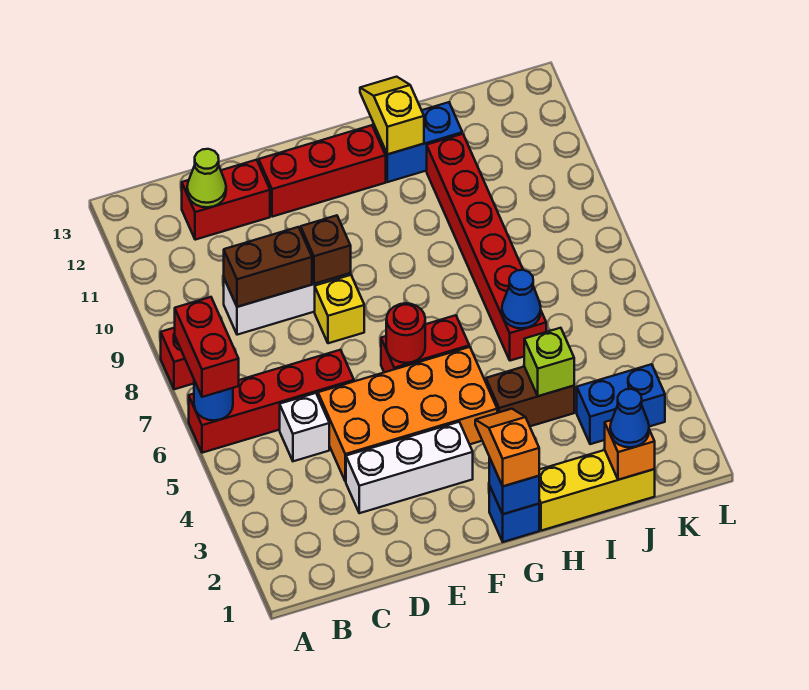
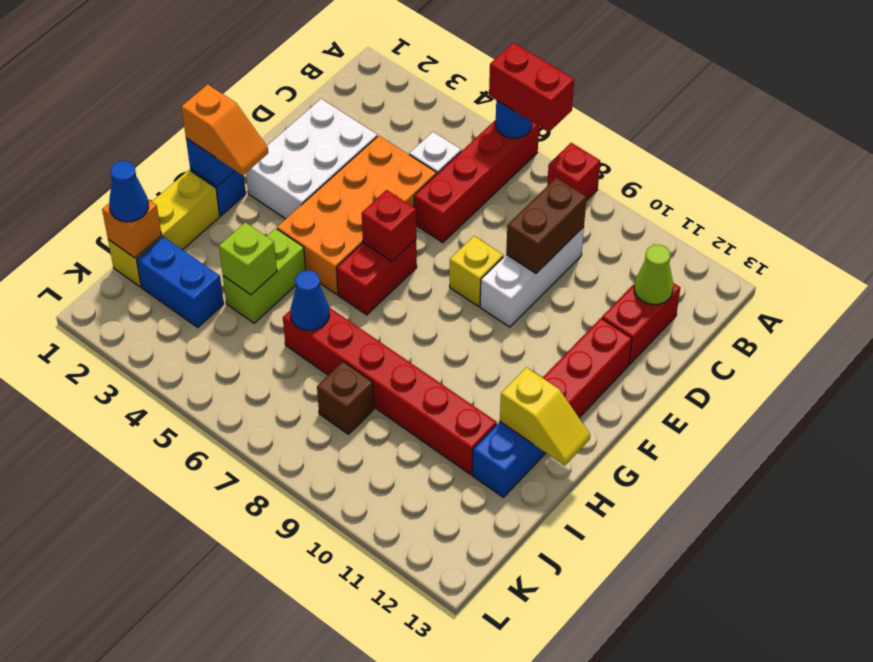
white brick D3:F3 level 1 -> white brick D2:F3 level 1
brown brick E9 level 2 -> brown brick J8 level 1
red round brick F6 level 2 -> red brick F6 level 2
brown brick H4:I4 level 1 -> lime brick H4:I4 level 1
blue brick J3:K3 level 1 -> blue brick J2:J3 level 1

